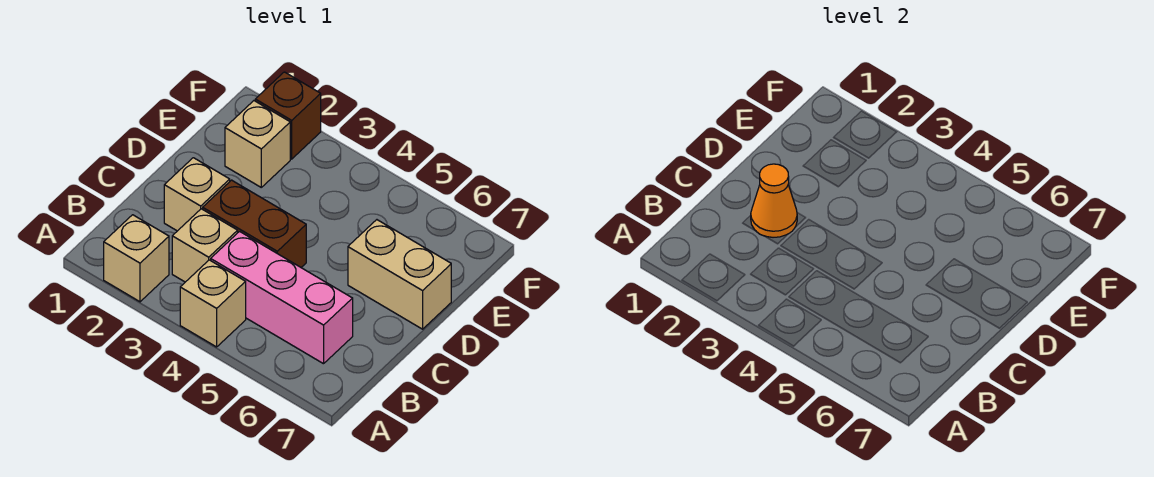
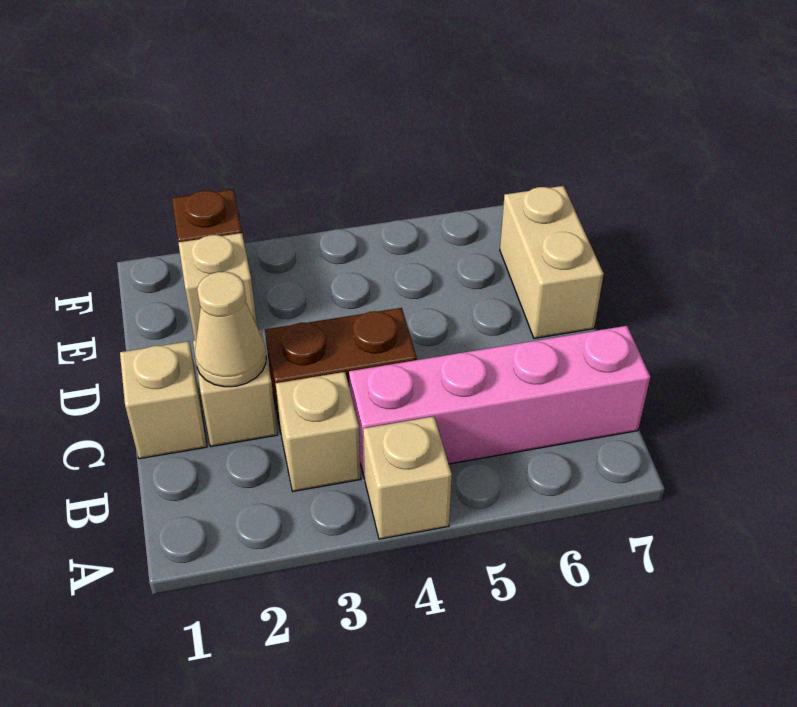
tan brick A2 level 1 -> tan brick C1 level 1
pink brick B4:B6 level 1 -> pink brick B4:B7 level 1
orange cone C2 level 2 -> tan cone C2 level 2
tan brick D6:D7 level 1 -> tan brick D7:E7 level 1

